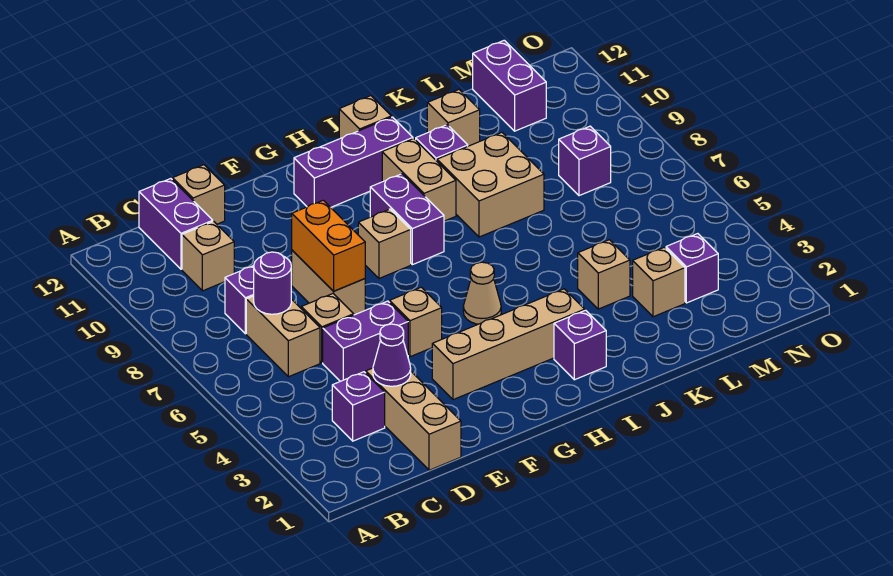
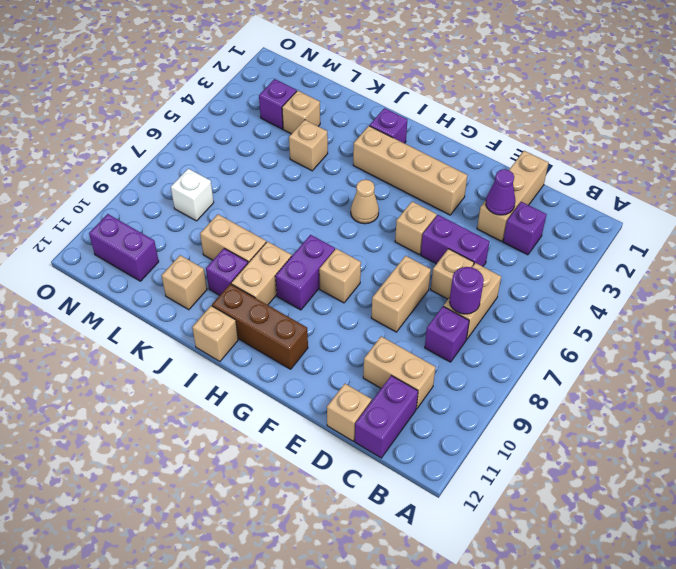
tan brick C10 level 1 -> tan brick C10:D10 level 1
orange brick E7:E8 level 2 -> none
purple brick G11:I11 level 1 -> brown brick G11:I11 level 1
tan brick J8:K9 level 1 -> tan brick J9:K9 level 1
purple brick M8 level 1 -> white brick M8 level 1
purple brick M11:M12 level 1 -> purple brick M11:N11 level 1

